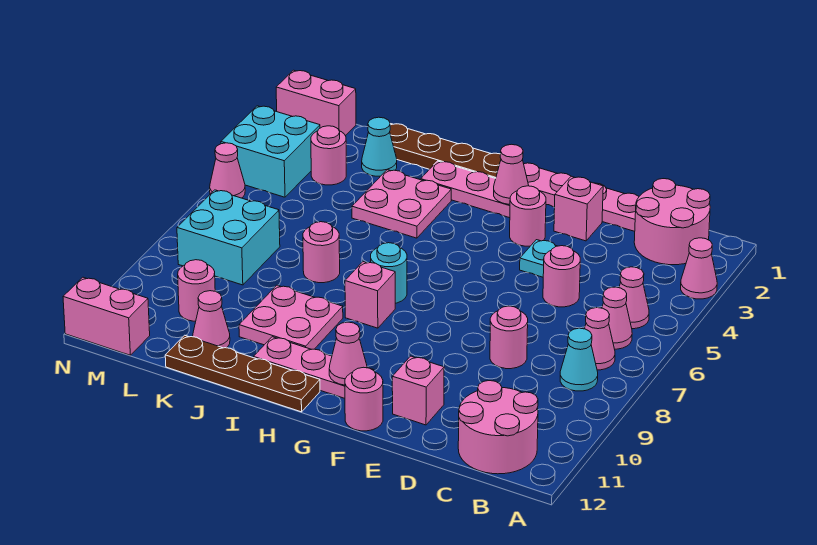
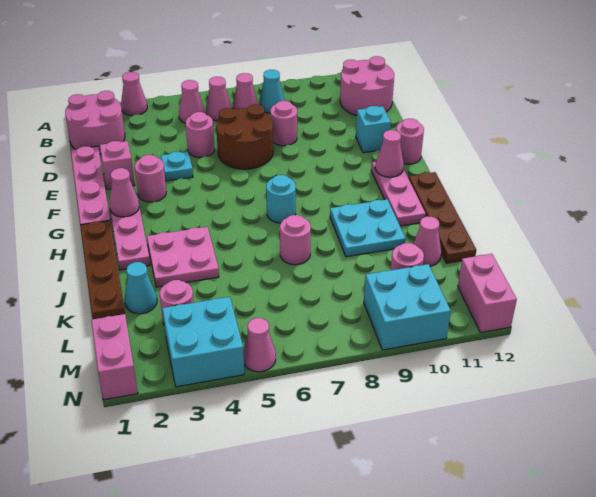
none -> brown round brick D6:E7 level 1
pink brick E11 level 1 -> cyan brick E11 level 1
pink brick H8 level 1 -> none
pink plate I9:J10 level 1 -> cyan plate I9:J10 level 1
cyan brick L7:M8 level 1 -> cyan brick M9:N10 level 1

